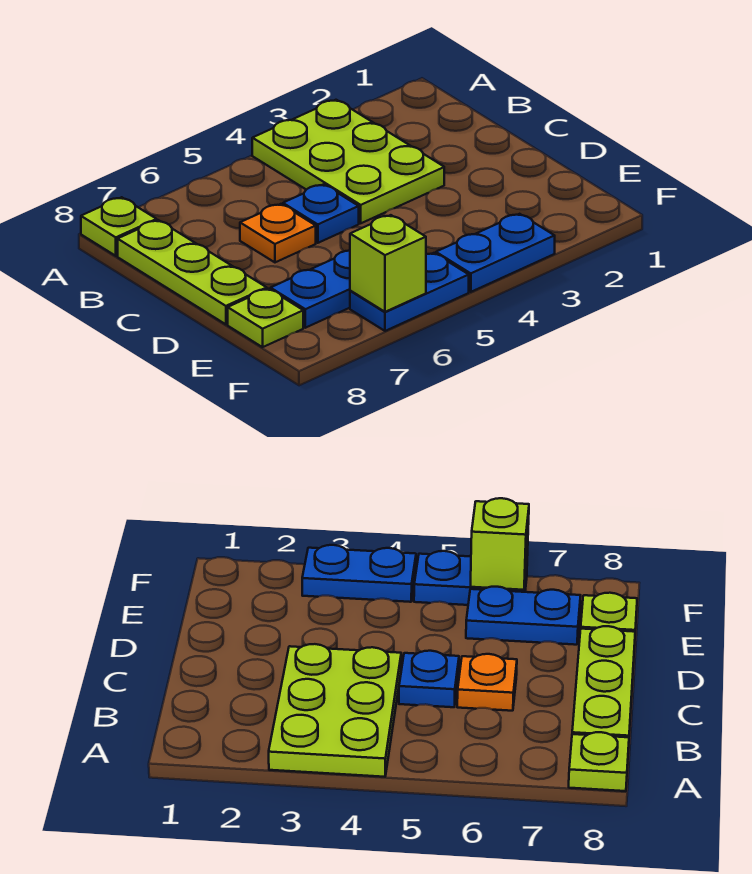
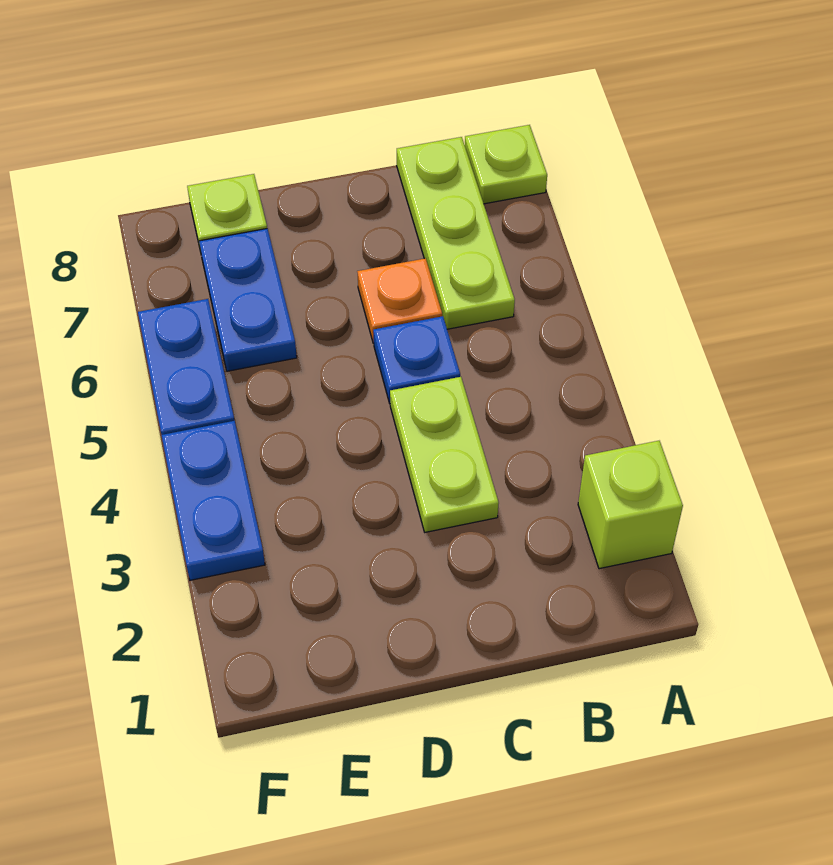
lime plate A3:C4 level 1 -> lime plate C3:C4 level 1
lime plate B8:D8 level 1 -> lime plate B6:B8 level 1
lime brick F6 level 2 -> lime brick A2 level 1

